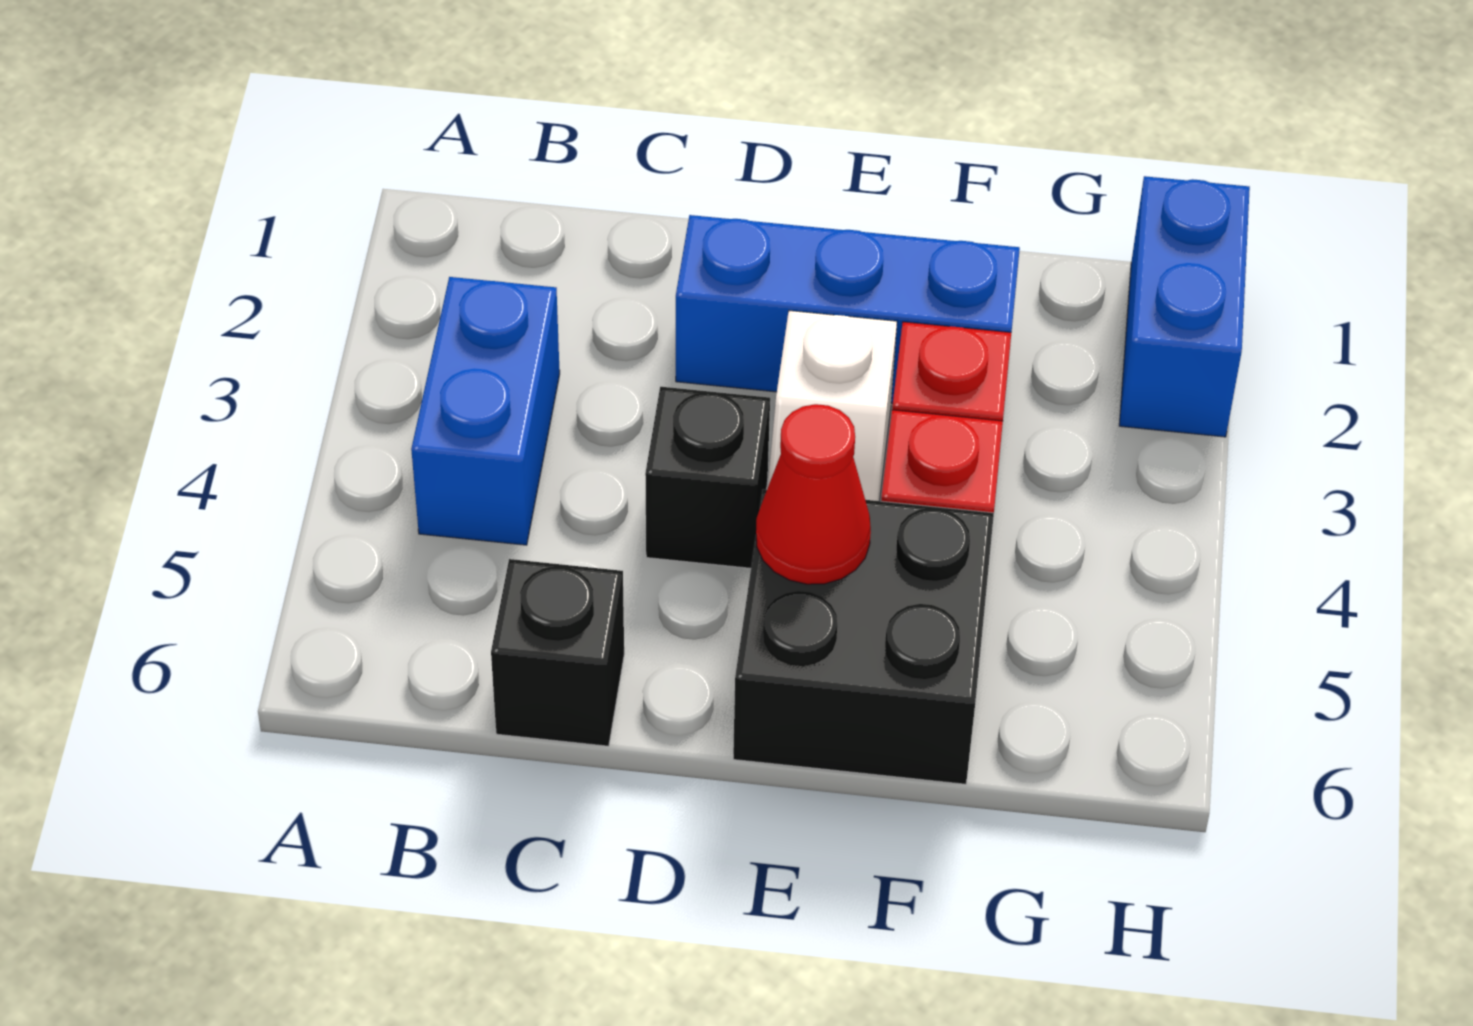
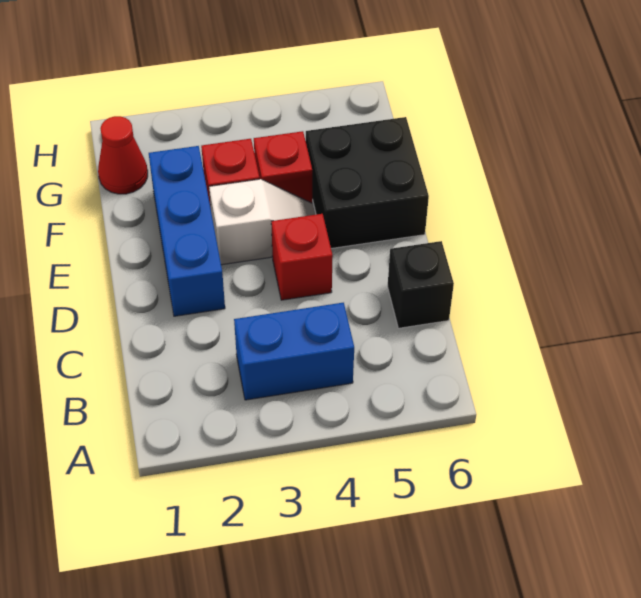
black brick D4 level 1 -> red brick D4 level 1
red cone E5 level 2 -> red cone G1 level 1
blue brick H1:H2 level 1 -> none

